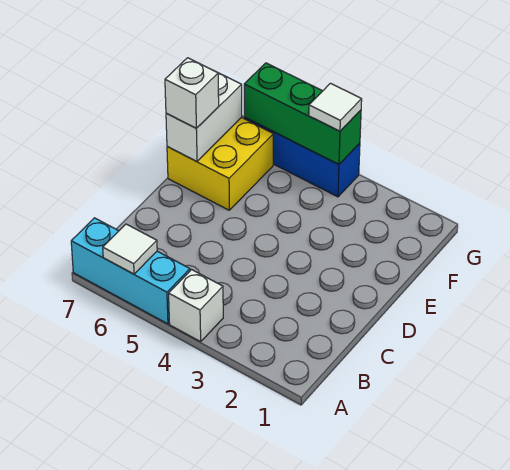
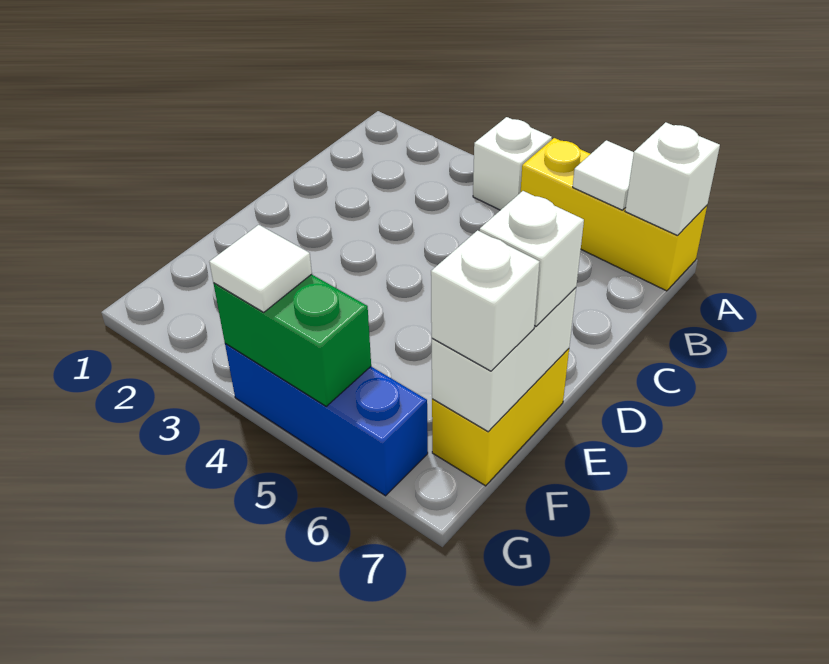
cyan brick A5:A7 level 1 -> yellow brick A5:A7 level 1
none -> white brick A7 level 2
yellow brick E6:F7 level 1 -> yellow brick E7:F7 level 1
none -> white brick F7 level 3
green brick G4:G6 level 2 -> green brick G4:G5 level 2

